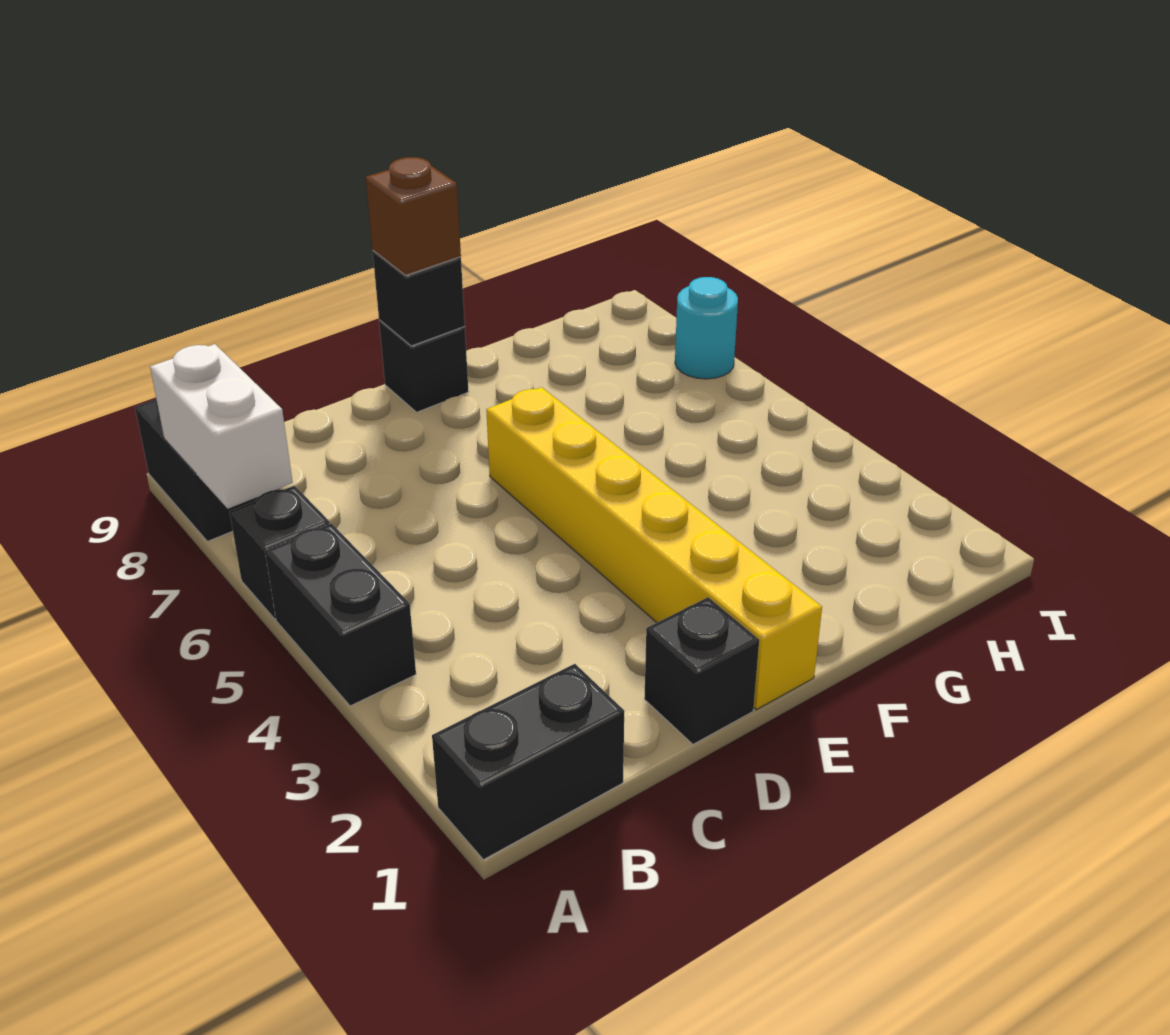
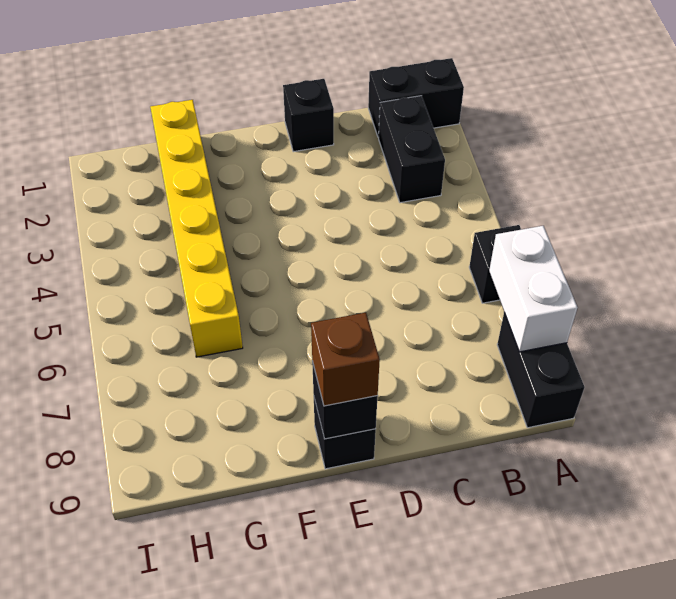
black brick A4:A5 level 1 -> black brick B2:B3 level 1
yellow brick E1:E6 level 1 -> yellow brick G1:G6 level 1
cyan round brick I7 level 1 -> none

